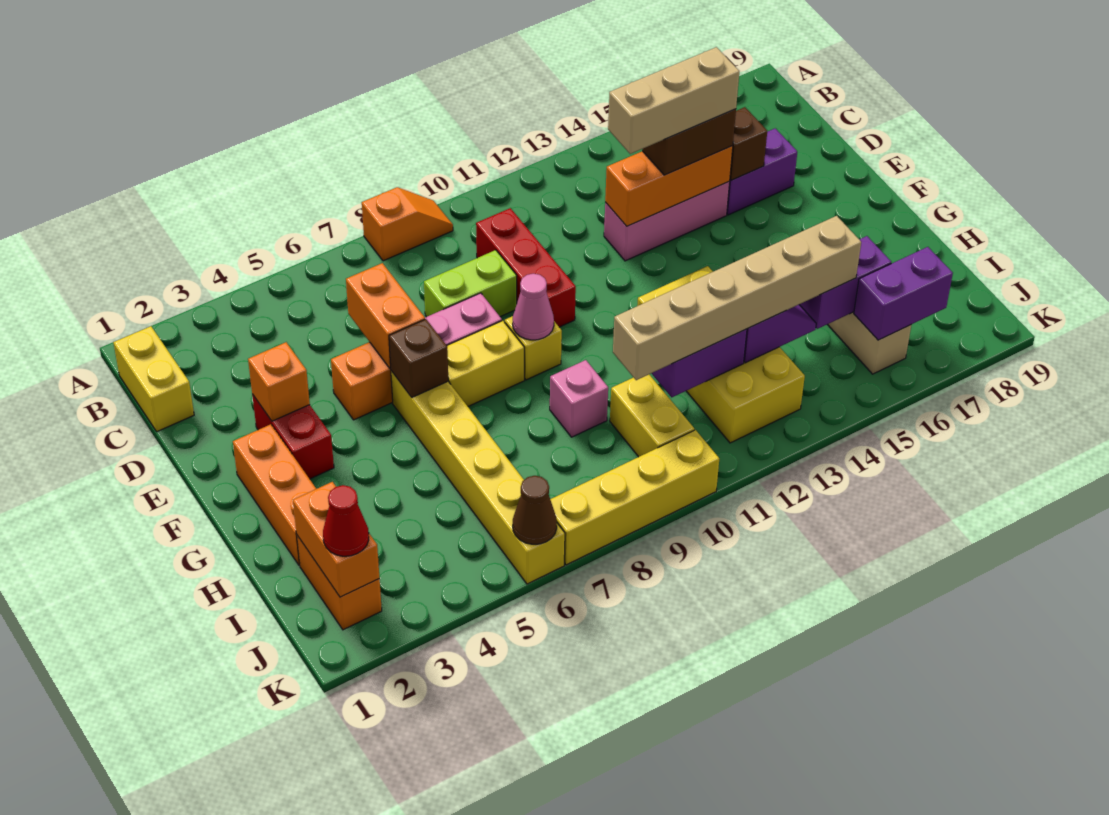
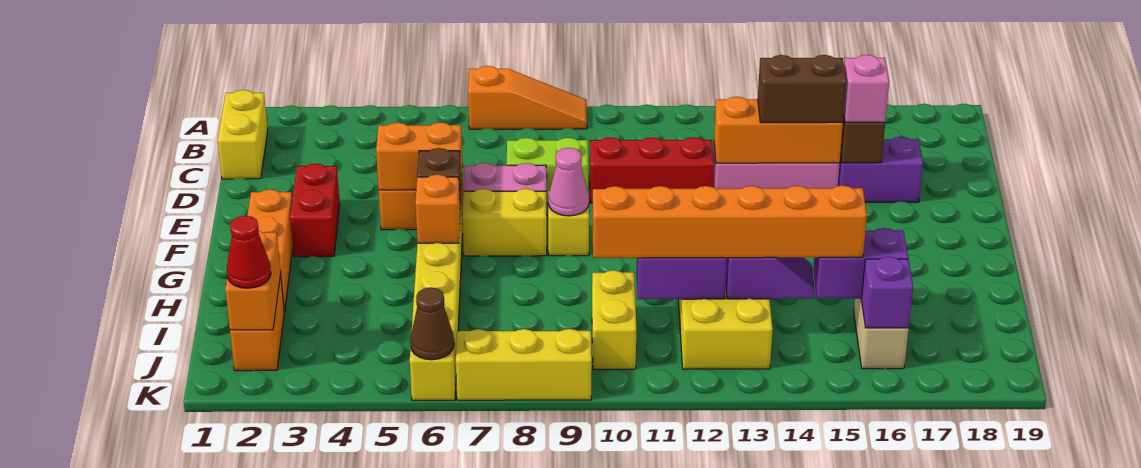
orange slope A8:A9 level 1 top 8 -> orange slope A7:A9 level 1 top 7
red brick C10:E10 level 1 -> red brick D10:D12 level 1
orange brick D6:E6 level 2 -> orange brick E5:E6 level 2
tan brick D13:D15 level 4 -> none
orange brick E3 level 2 -> orange brick G6 level 2
pink brick H9 level 1 -> pink brick D16 level 3
tan brick I10:I15 level 3 -> orange brick I10:I15 level 3
purple brick J16:J17 level 2 -> purple brick J16 level 2
yellow brick K7:K10 level 1 -> yellow brick K7:K9 level 1

